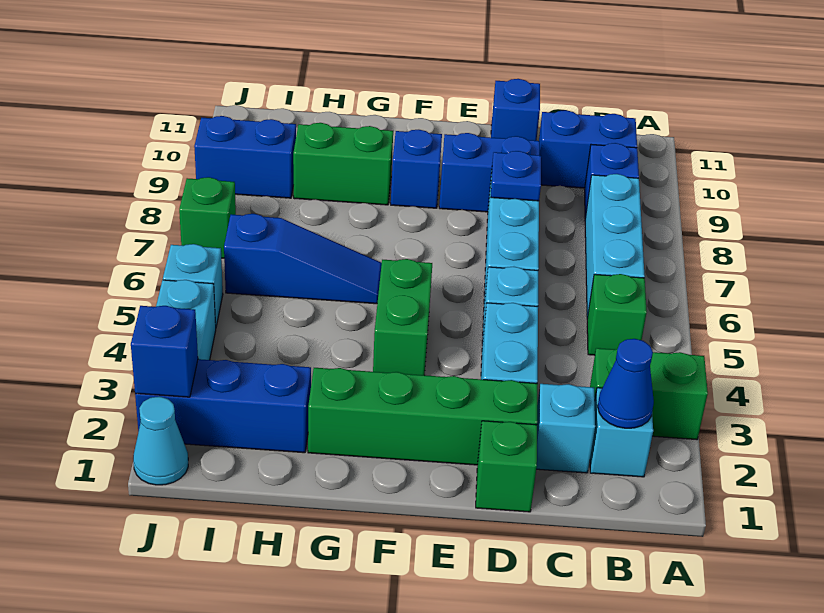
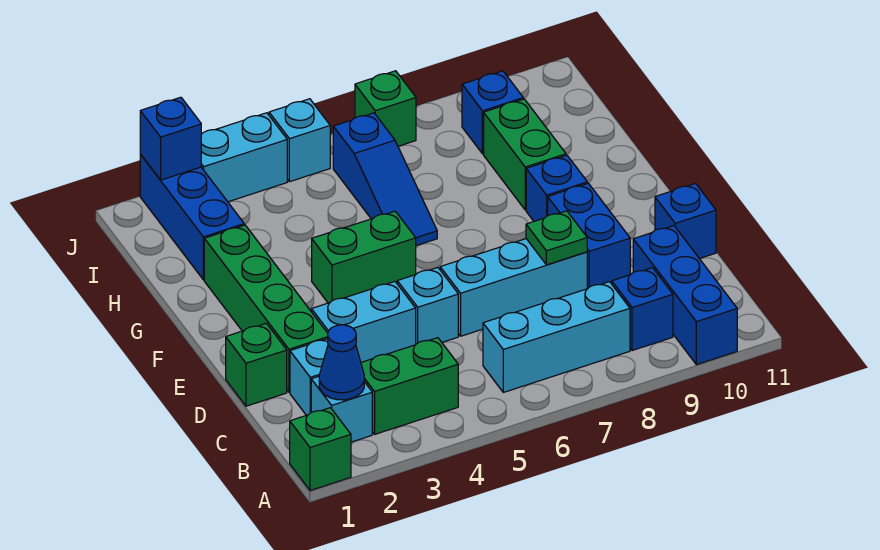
green brick A3:B3 level 1 -> green brick B3:B4 level 1
green brick B5 level 1 -> green brick A1 level 1
blue brick B10:C10 level 1 -> blue brick A10:C10 level 1
blue plate D8 level 2 -> green plate D8 level 2
blue brick I9:J9 level 1 -> blue brick I9 level 1
cyan cone J1 level 1 -> none

